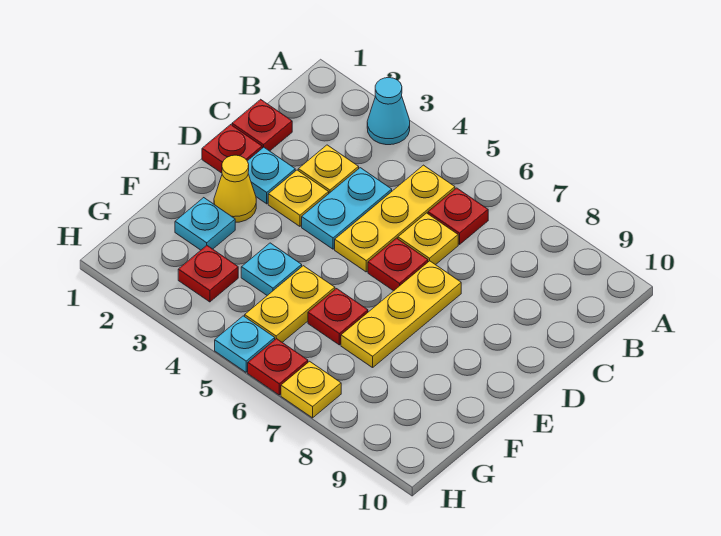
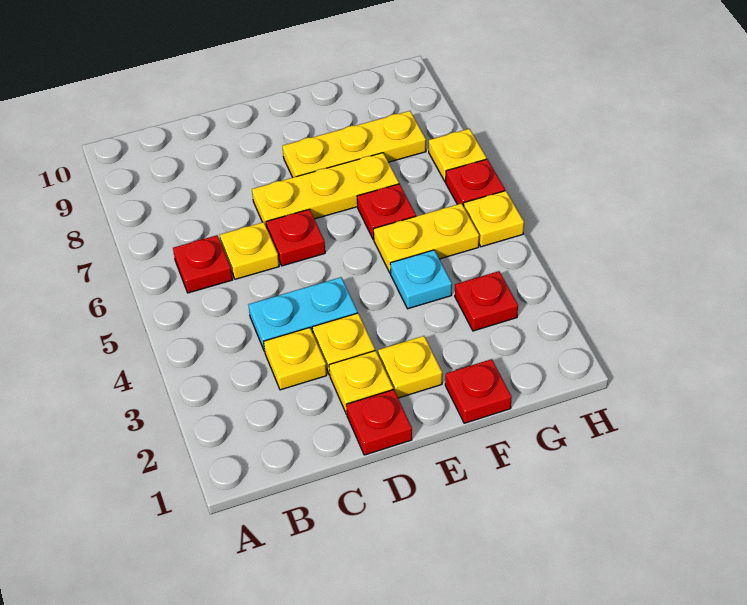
cyan cone A3 level 1 -> none
yellow plate B5:D5 level 1 -> yellow plate E8:G8 level 1
red plate C1 level 1 -> red plate F1 level 1
cyan plate D2 level 1 -> yellow plate D2 level 1
yellow cone E2 level 1 -> yellow plate E2 level 1
cyan plate F2 level 1 -> none
cyan plate H5 level 1 -> yellow plate H5 level 1

